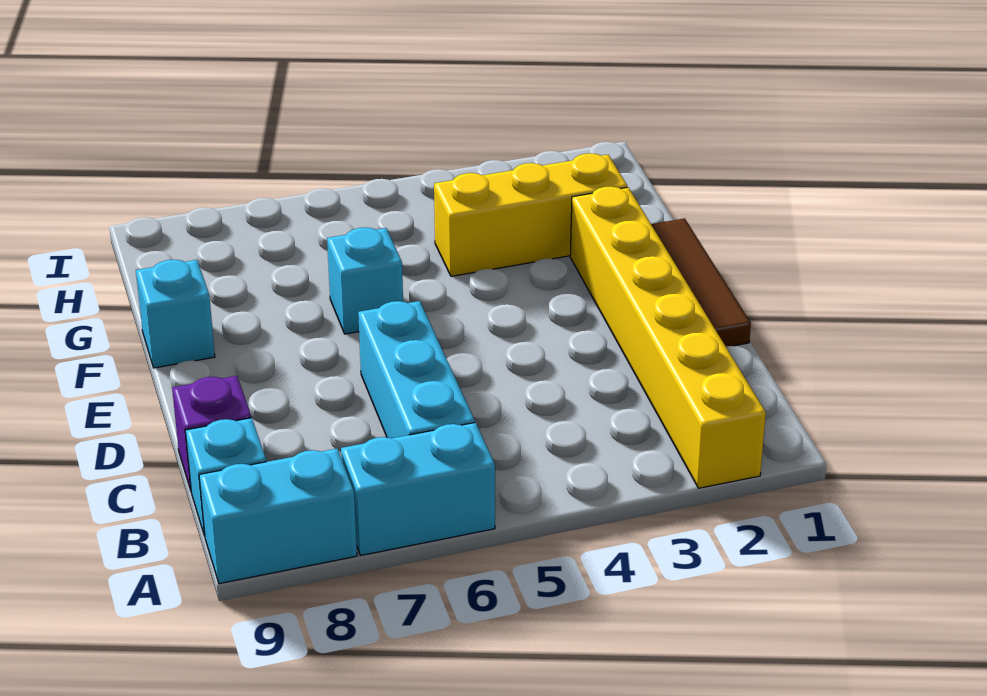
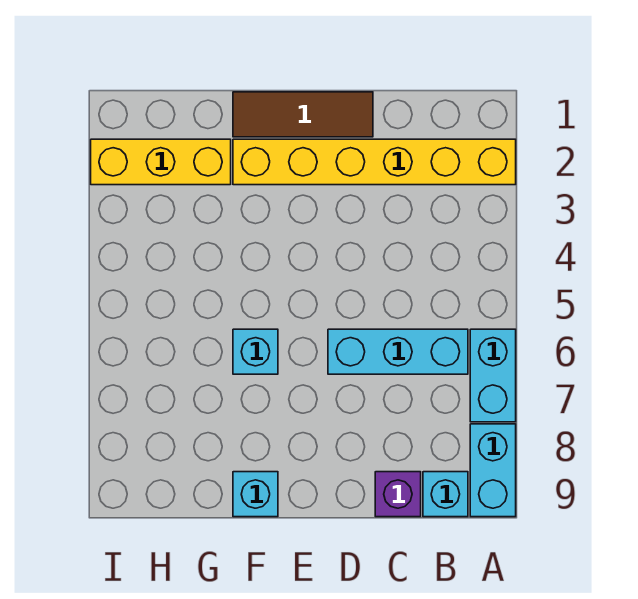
yellow brick G2:G4 level 1 -> yellow brick G2:I2 level 1

